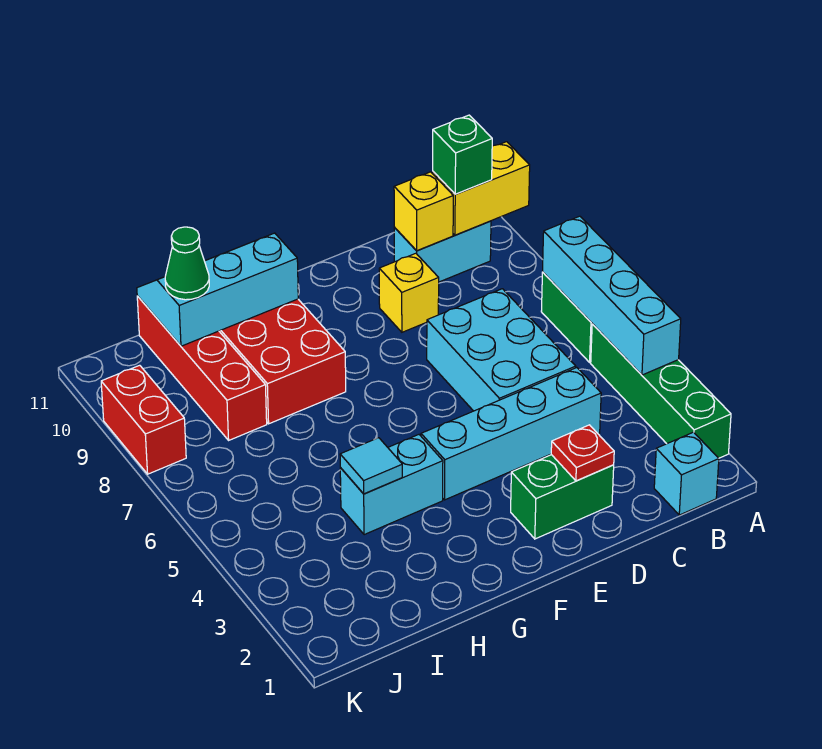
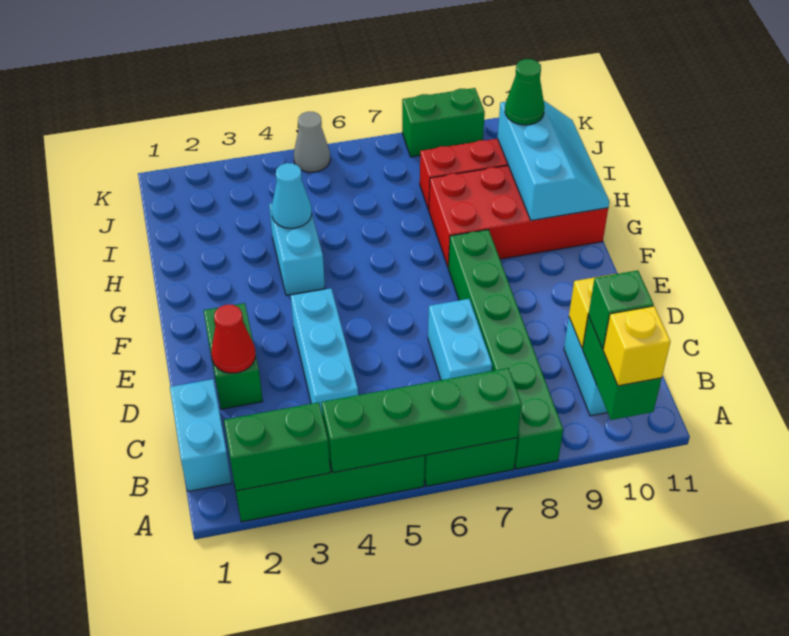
none -> green brick A2:A3 level 2
cyan brick A4:A7 level 2 -> green brick A4:A7 level 2
none -> green brick A8:F8 level 1
yellow brick A10:B10 level 2 -> green brick A10:B10 level 2
cyan brick B1 level 1 -> cyan brick B1:C1 level 1
cyan brick C4:F4 level 1 -> cyan brick C4:E4 level 1
cyan brick C5:D7 level 1 -> cyan brick C7:D7 level 1
red plate D2 level 2 -> red cone D2 level 2
yellow brick D9 level 1 -> yellow brick A10 level 3
cyan tile H4 level 2 -> cyan cone H4 level 2
none -> grey cone K5 level 1
red brick K8:K9 level 1 -> green brick K8:K9 level 1

